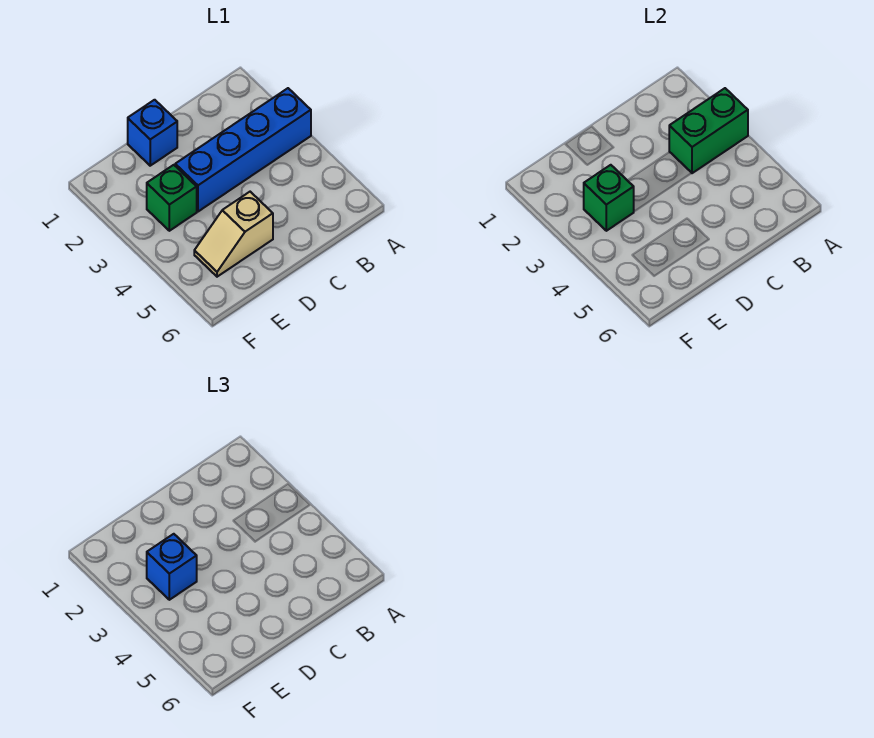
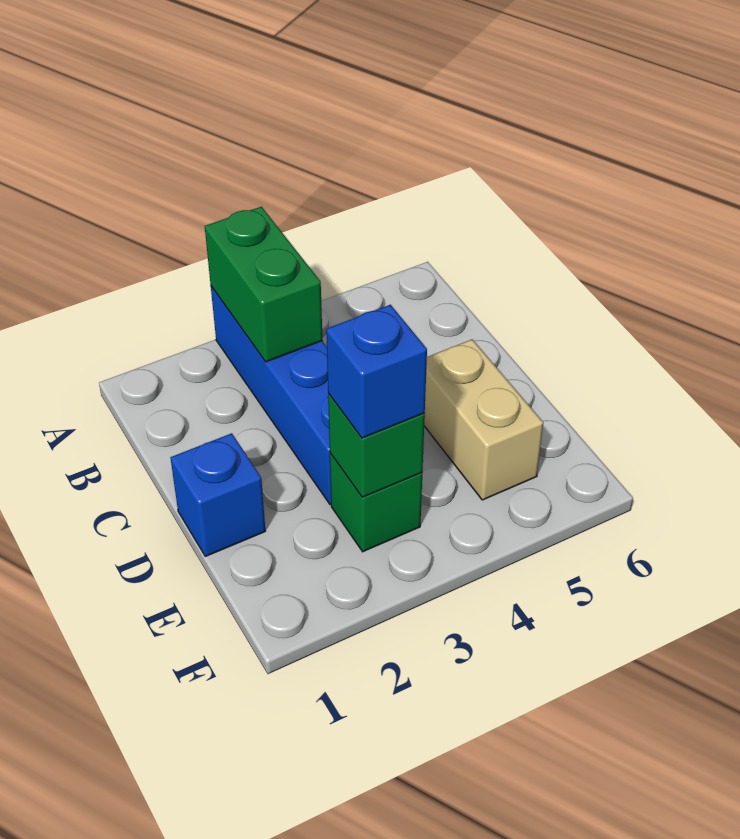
tan slope D5:E5 level 1 top D -> tan brick D5:E5 level 1

